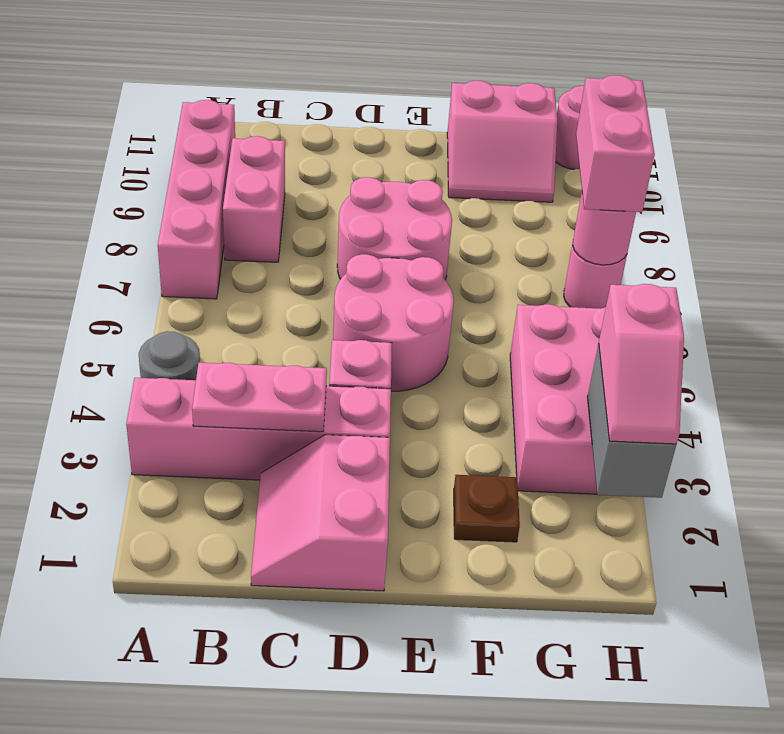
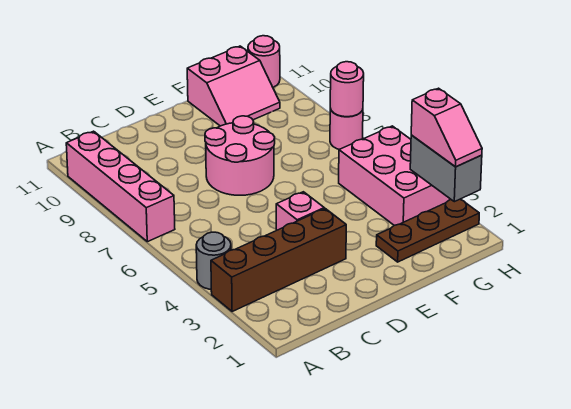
pink brick A3:D3 level 1 -> brown brick A3:D3 level 1
pink plate B3:C3 level 2 -> none
pink brick B8:B9 level 1 -> none
pink slope C1:D2 level 1 top D -> none
pink round brick D5:E6 level 1 -> none
brown plate F2 level 1 -> brown plate F2:H2 level 1
pink brick H7:H8 level 3 -> none

